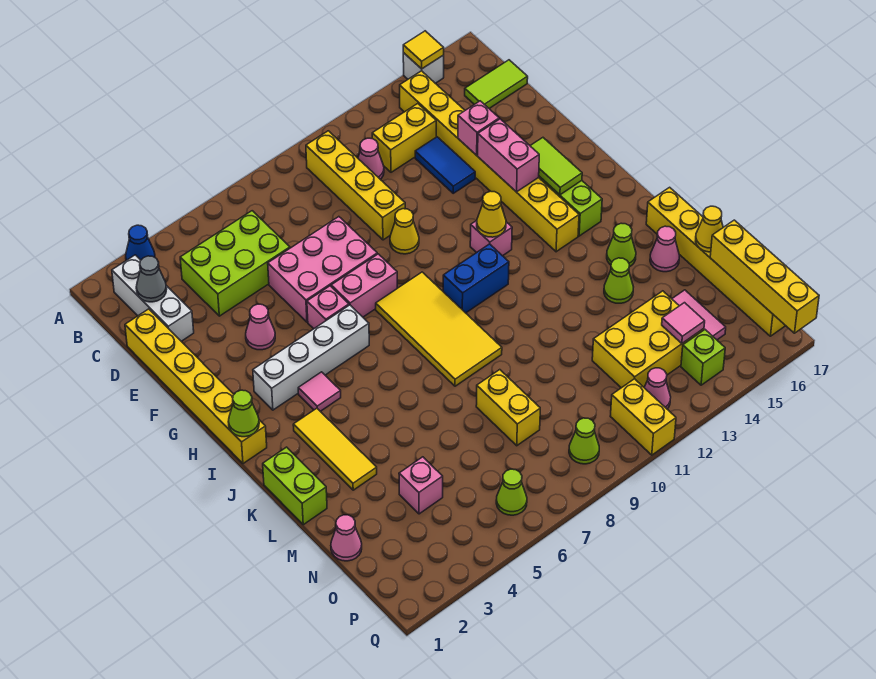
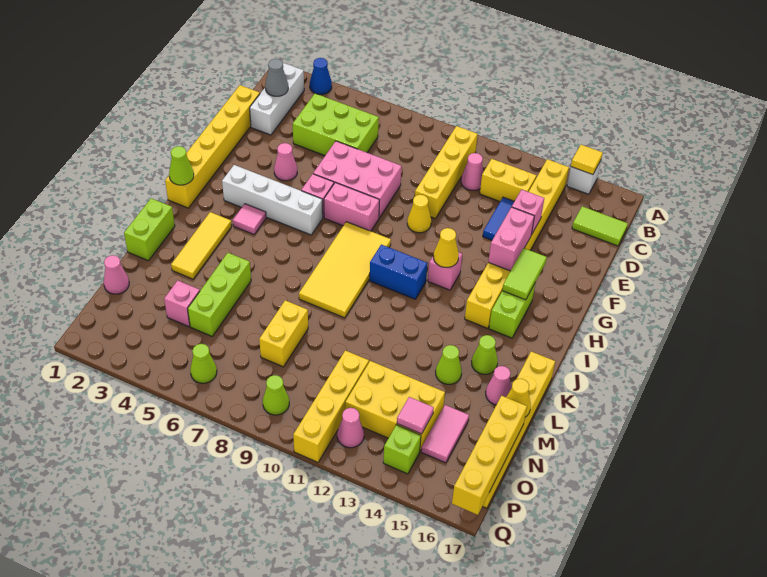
none -> lime brick L5:N5 level 1
yellow brick P11:Q11 level 1 -> yellow brick N11:Q11 level 1

